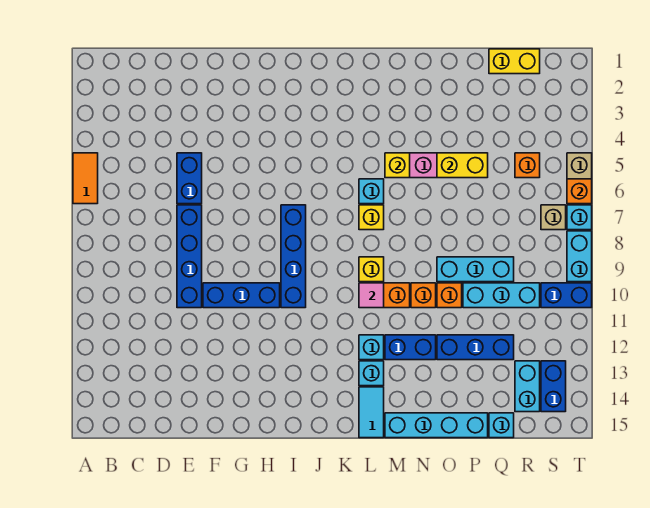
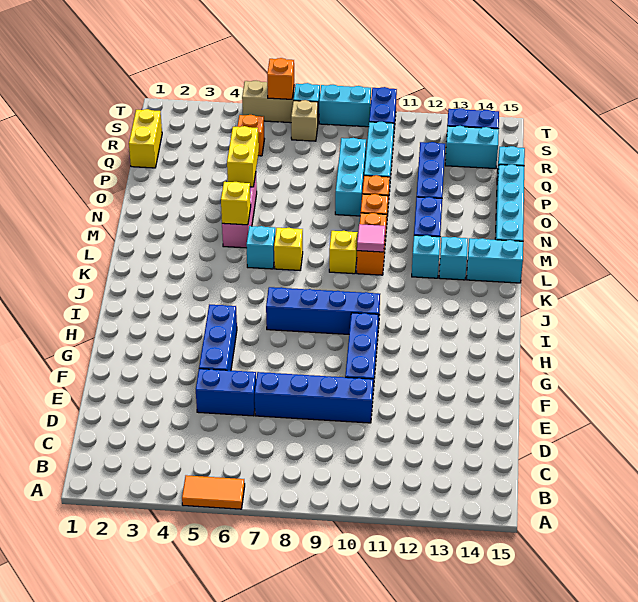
none -> blue brick F5:H5 level 1
cyan tile L14:L15 level 1 -> cyan brick L14:L15 level 1

